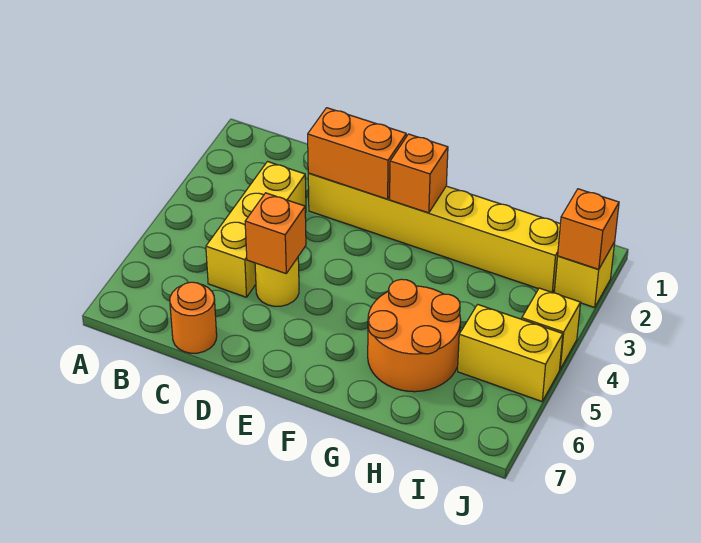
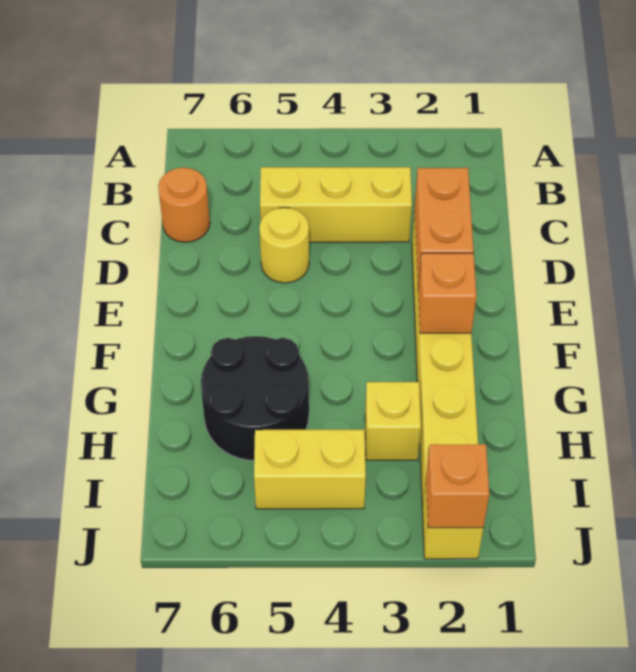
orange brick D5 level 2 -> none
orange round brick G5:H6 level 1 -> black round brick G5:H6 level 1
yellow brick I5:J5 level 1 -> yellow brick I4:I5 level 1
yellow brick J4 level 1 -> yellow brick H3 level 1

